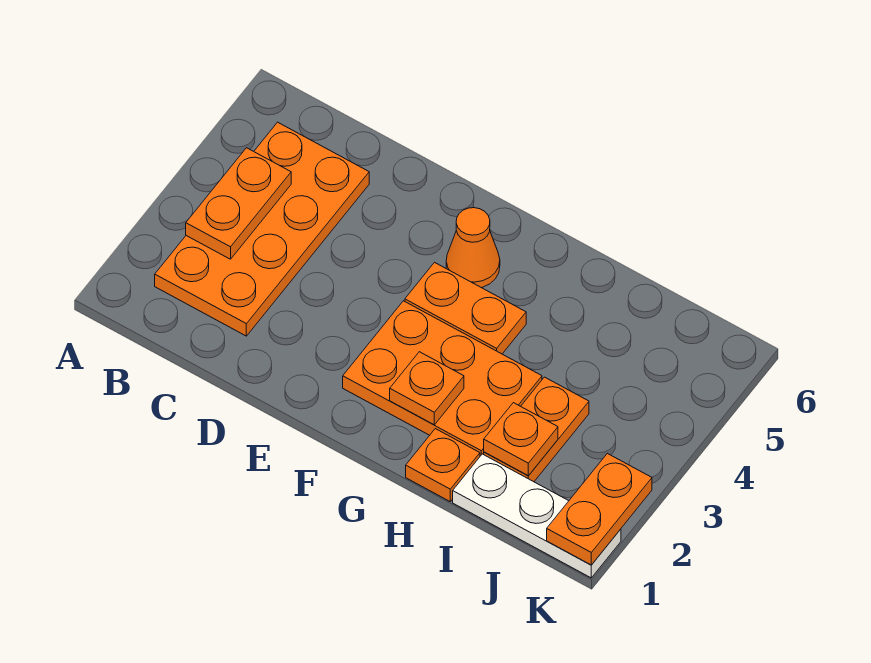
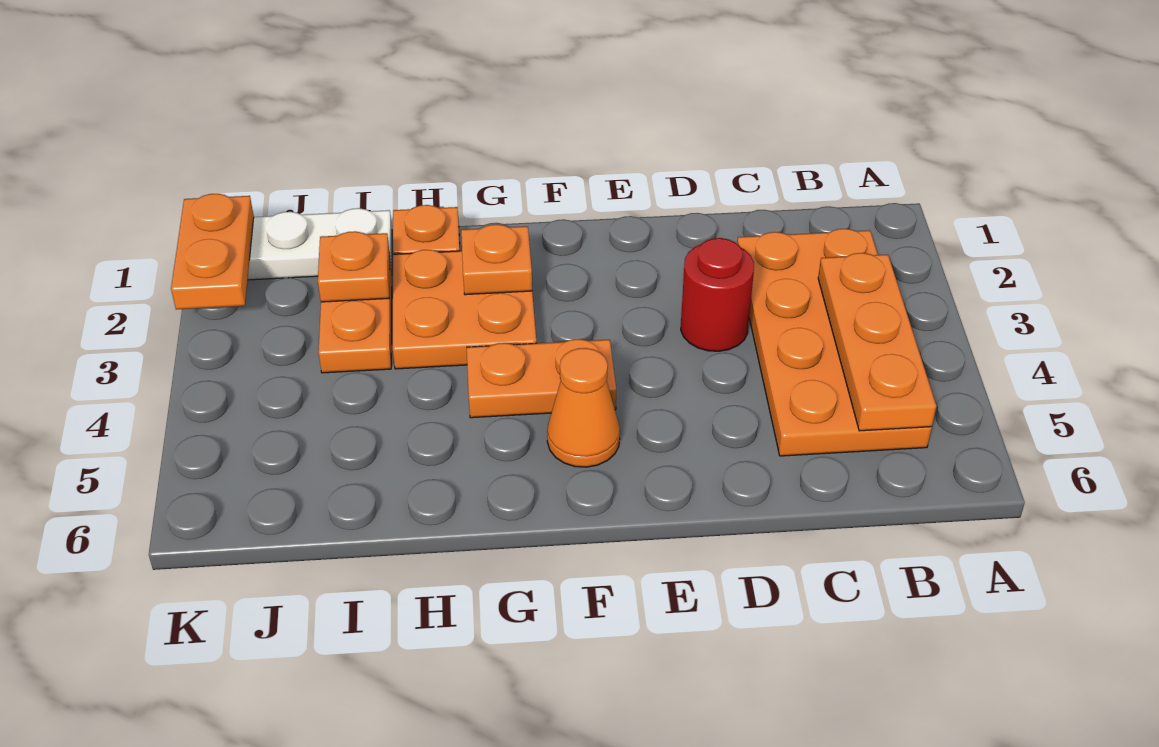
orange plate B3:B4 level 2 -> orange plate B3:B5 level 2
none -> red round brick D3 level 1
orange plate F2:H3 level 1 -> orange plate G2:H3 level 1

